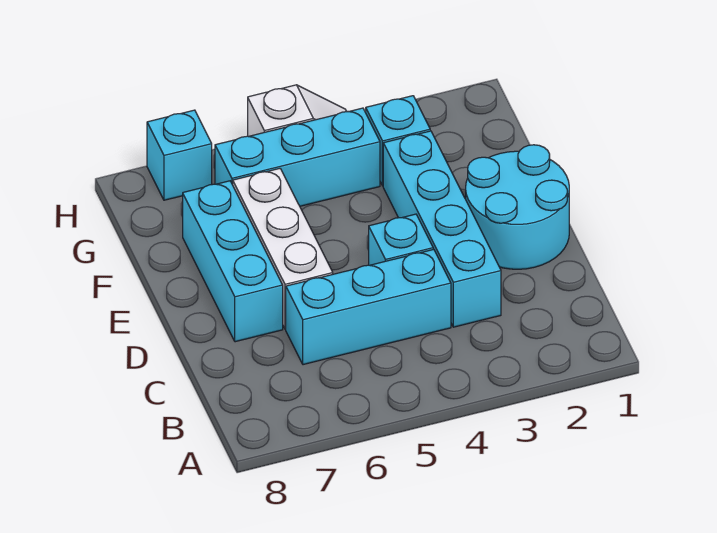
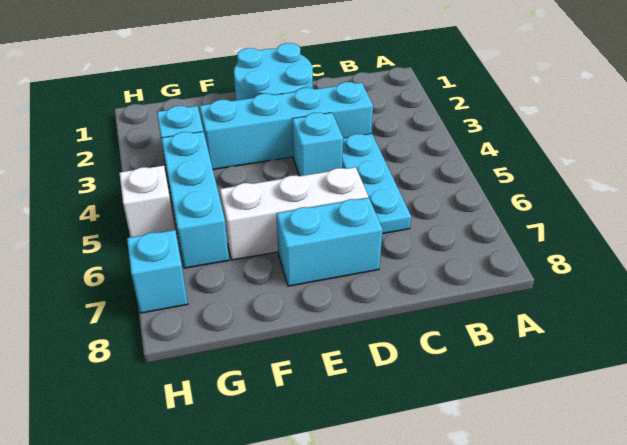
cyan brick C4:C6 level 1 -> cyan plate C4:C6 level 1
cyan brick D7:F7 level 1 -> cyan brick D7:E7 level 1

